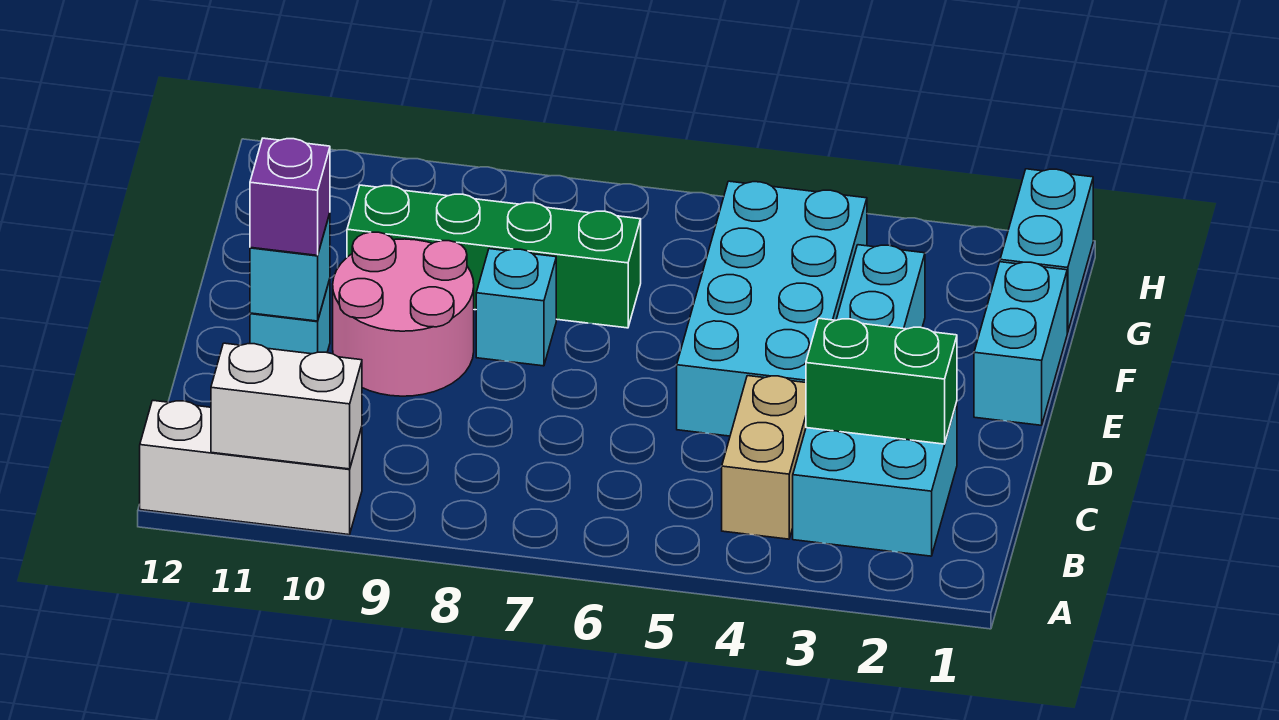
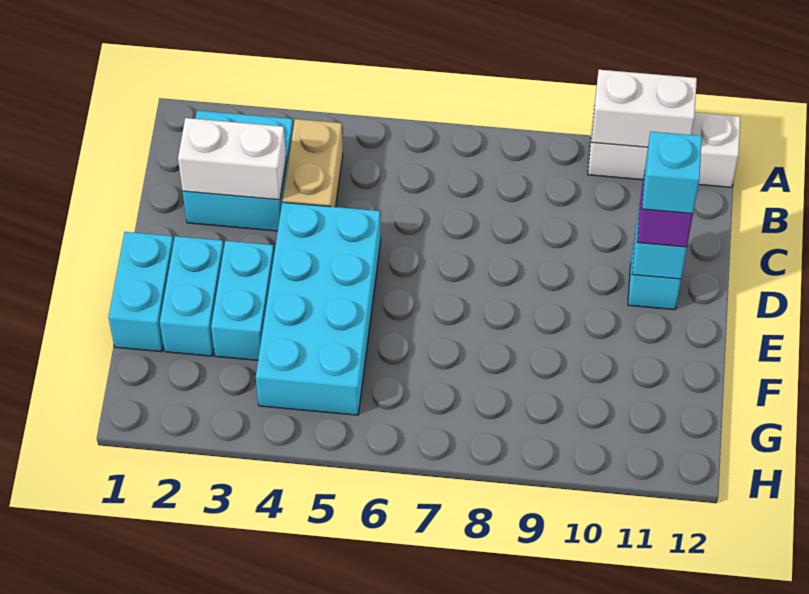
green brick C2:C3 level 2 -> white brick C2:C3 level 2
pink round brick D9:E10 level 1 -> none
cyan brick E8 level 1 -> cyan brick D11 level 4
green brick F7:F10 level 1 -> none
cyan brick G1:H1 level 1 -> cyan brick E2:F2 level 1

